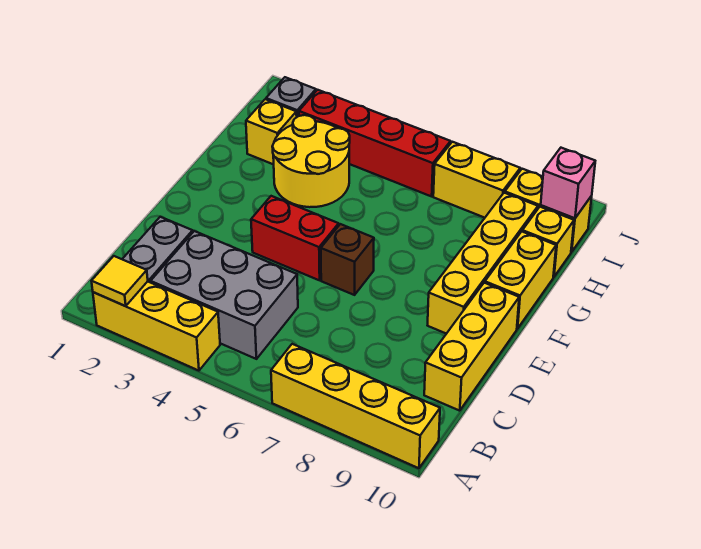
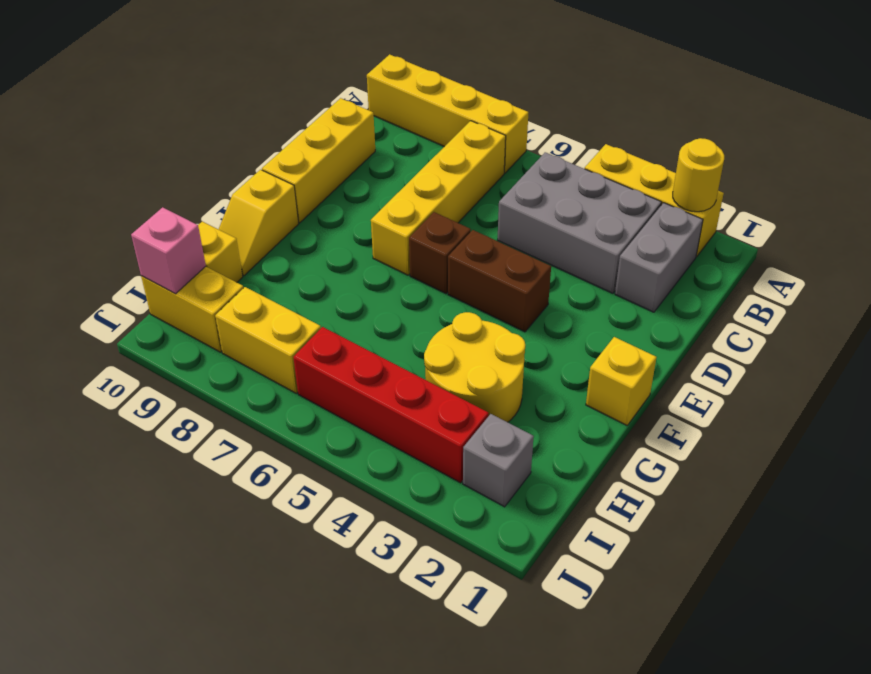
yellow tile A2 level 2 -> yellow round brick A2 level 2
red brick E4:E5 level 1 -> brown brick E4:E5 level 1
yellow brick E9:H9 level 1 -> yellow brick B7:E7 level 1
yellow brick F10:G10 level 1 -> yellow slope F10:G10 level 1 top F
yellow brick H2 level 1 -> yellow brick F1 level 1

